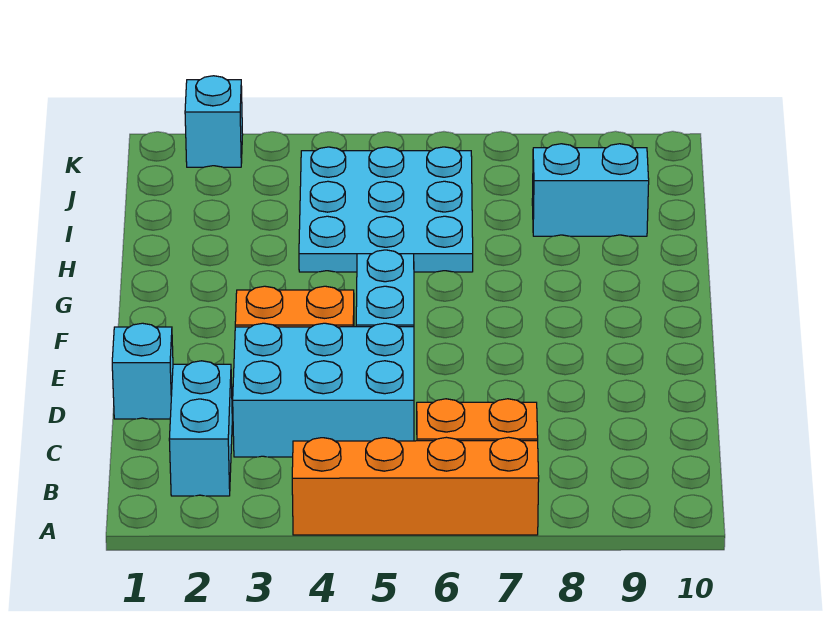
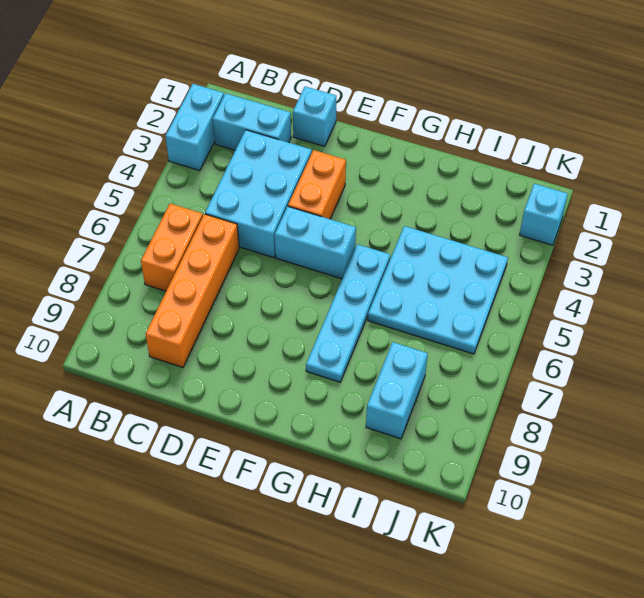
none -> cyan brick A2:A3 level 1
orange brick A4:A7 level 1 -> orange brick C6:C9 level 1
none -> cyan plate G5:G8 level 1

